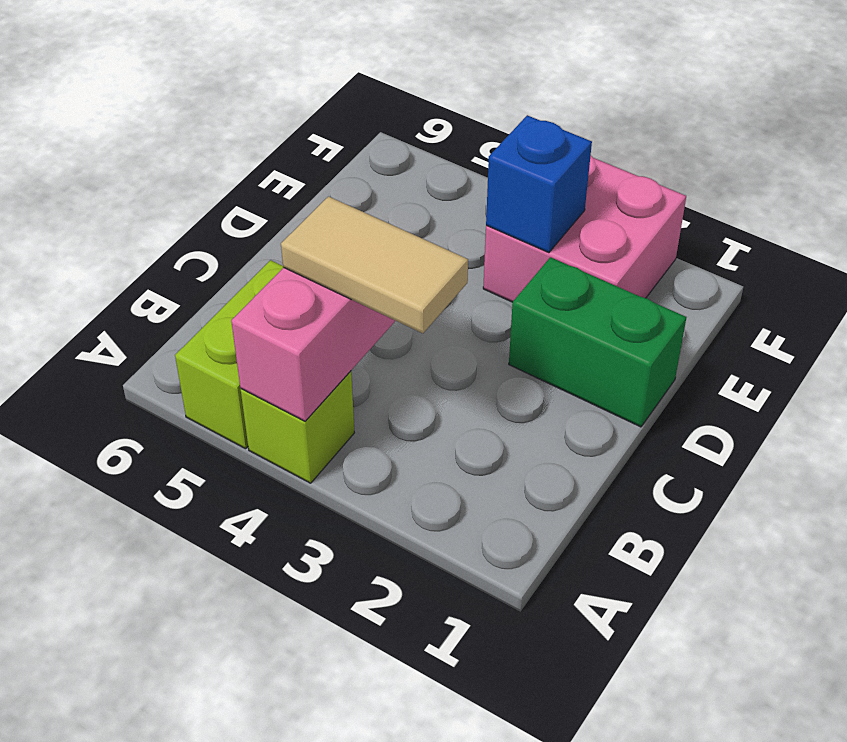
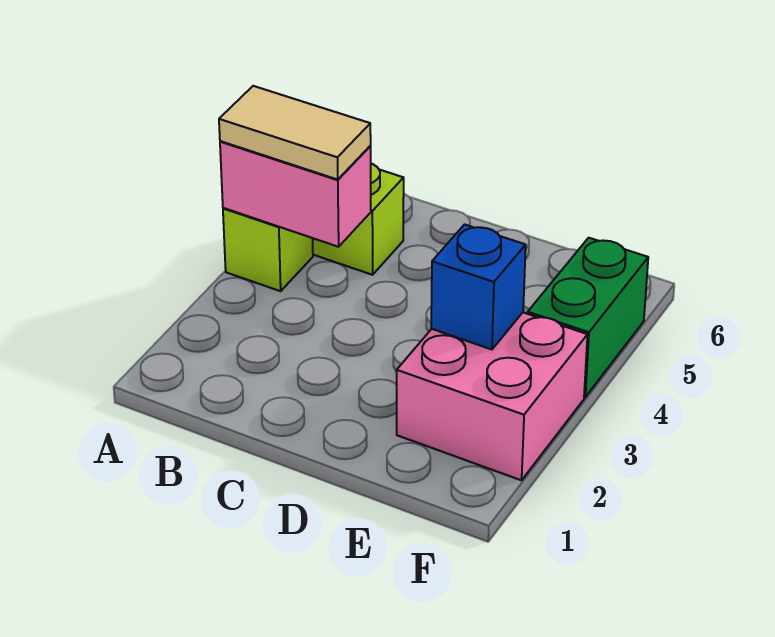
tan tile B3:B4 level 3 -> tan tile A4:B4 level 3
green brick D1:D2 level 1 -> green brick F4:F5 level 1

